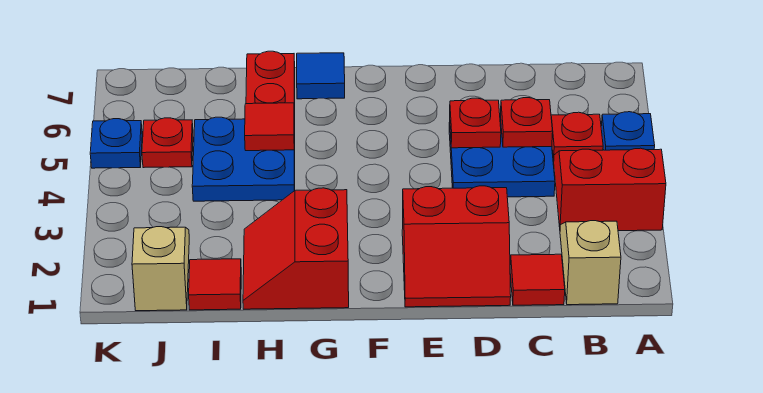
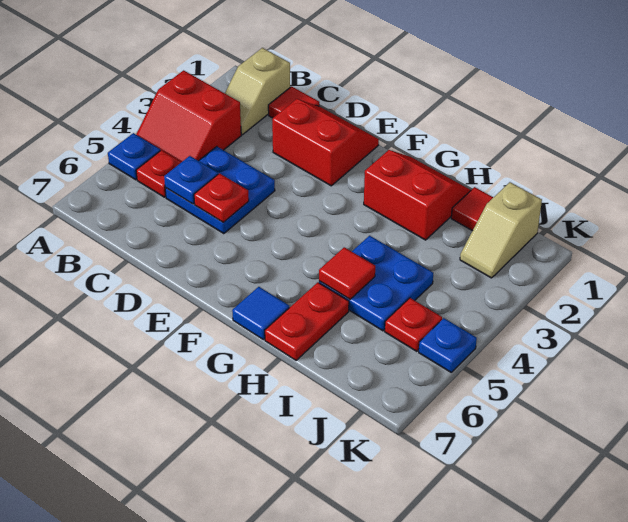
red plate C5 level 2 -> blue plate C5 level 2
red slope G1:H2 level 1 top G -> red slope G1:H2 level 1 top 2

